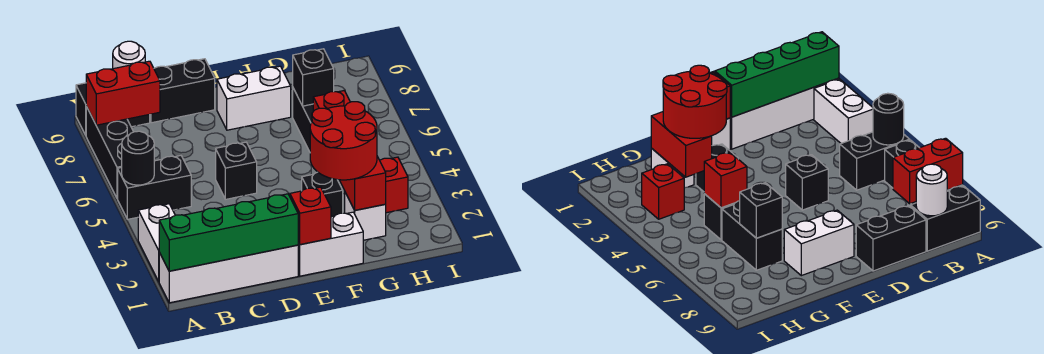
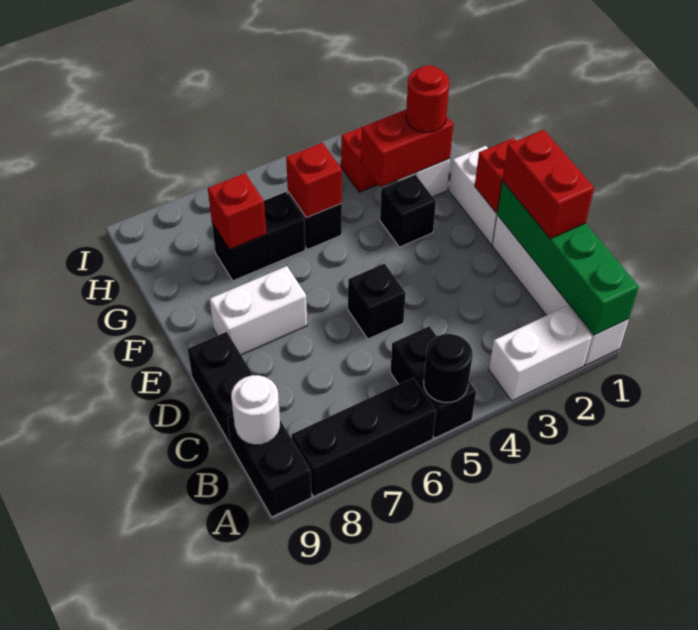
red brick A8:B8 level 2 -> red brick C1:D1 level 3
white brick E8:F8 level 1 -> white brick E7:E8 level 1
red round brick F2:G3 level 3 -> red round brick G2 level 3
black brick G7 level 2 -> red brick G7 level 2

